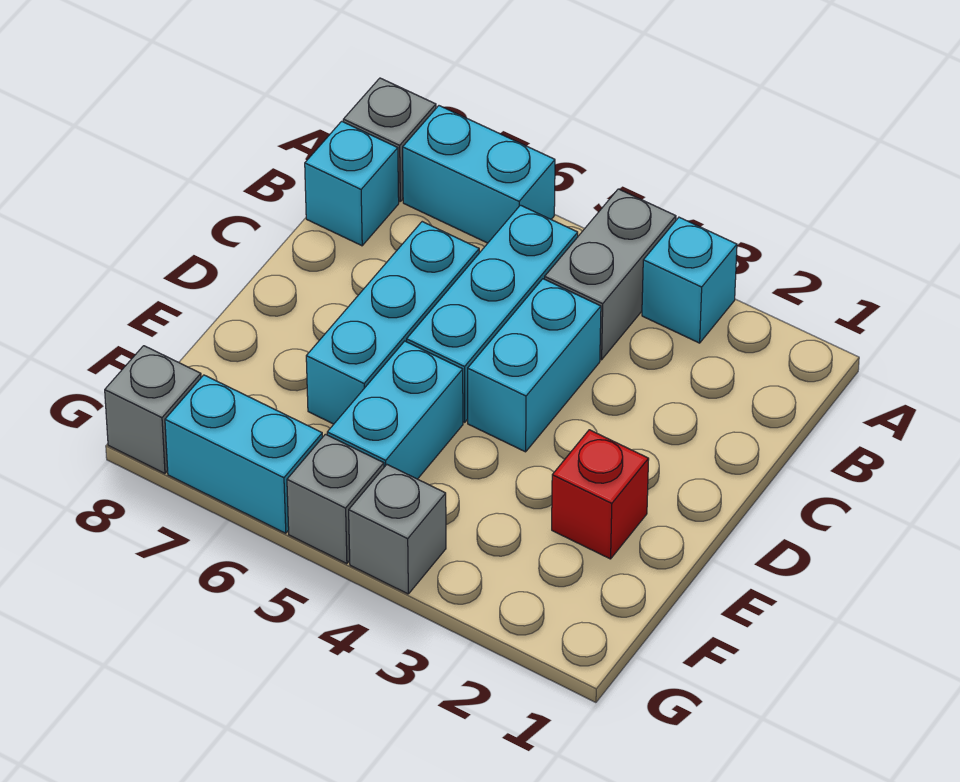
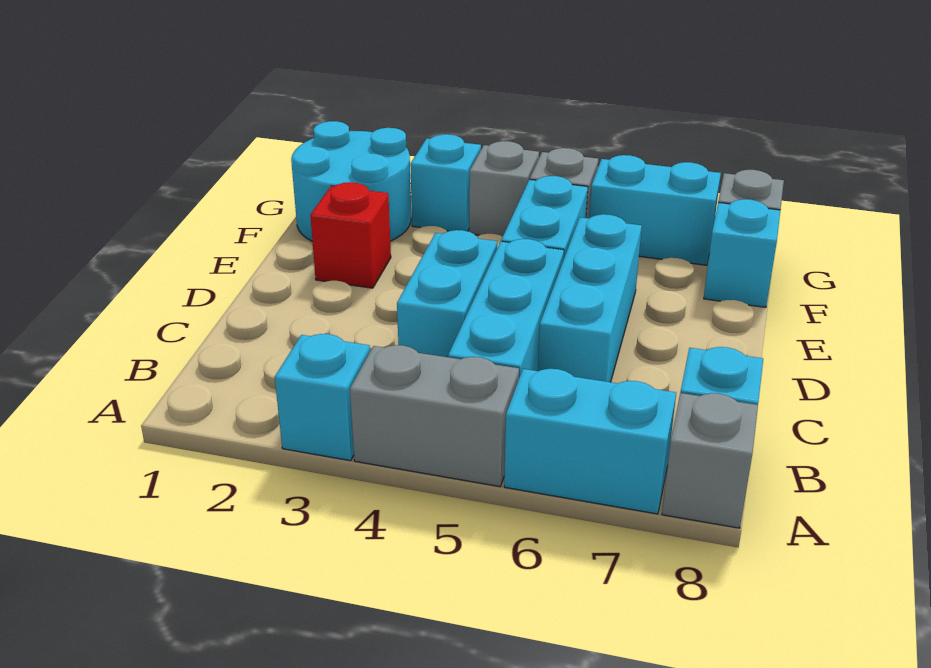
grey brick A4:B4 level 1 -> grey brick A4:A5 level 1
none -> cyan round brick F1:G2 level 1
none -> cyan brick F8 level 1
none -> cyan brick G3 level 1

